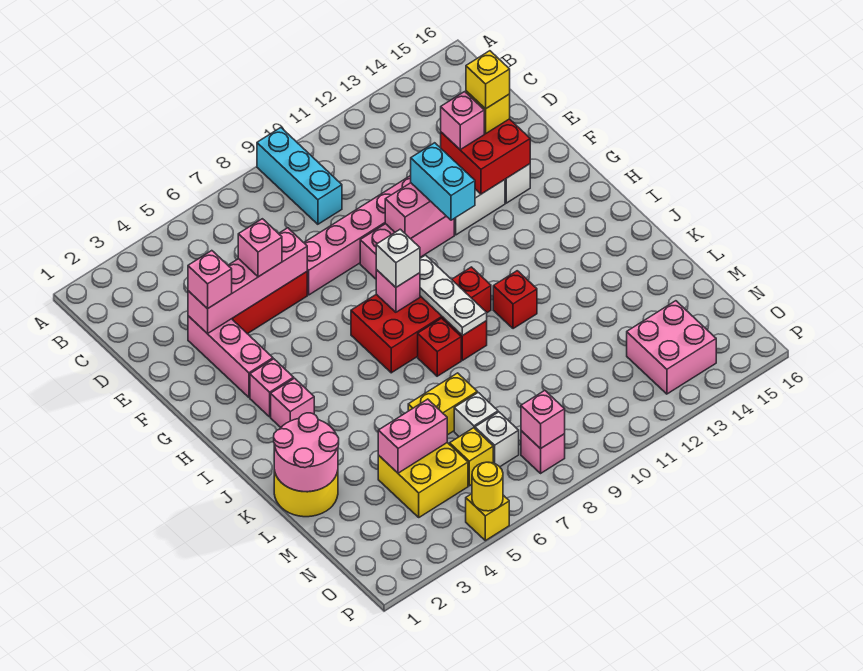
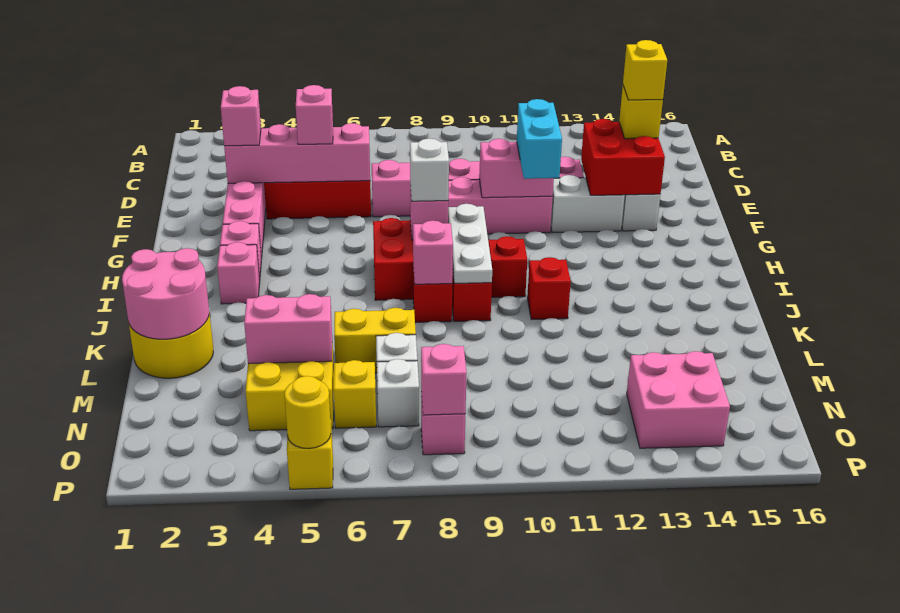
cyan brick A9:C9 level 1 -> none
pink brick E13 level 3 -> pink brick J8 level 2

